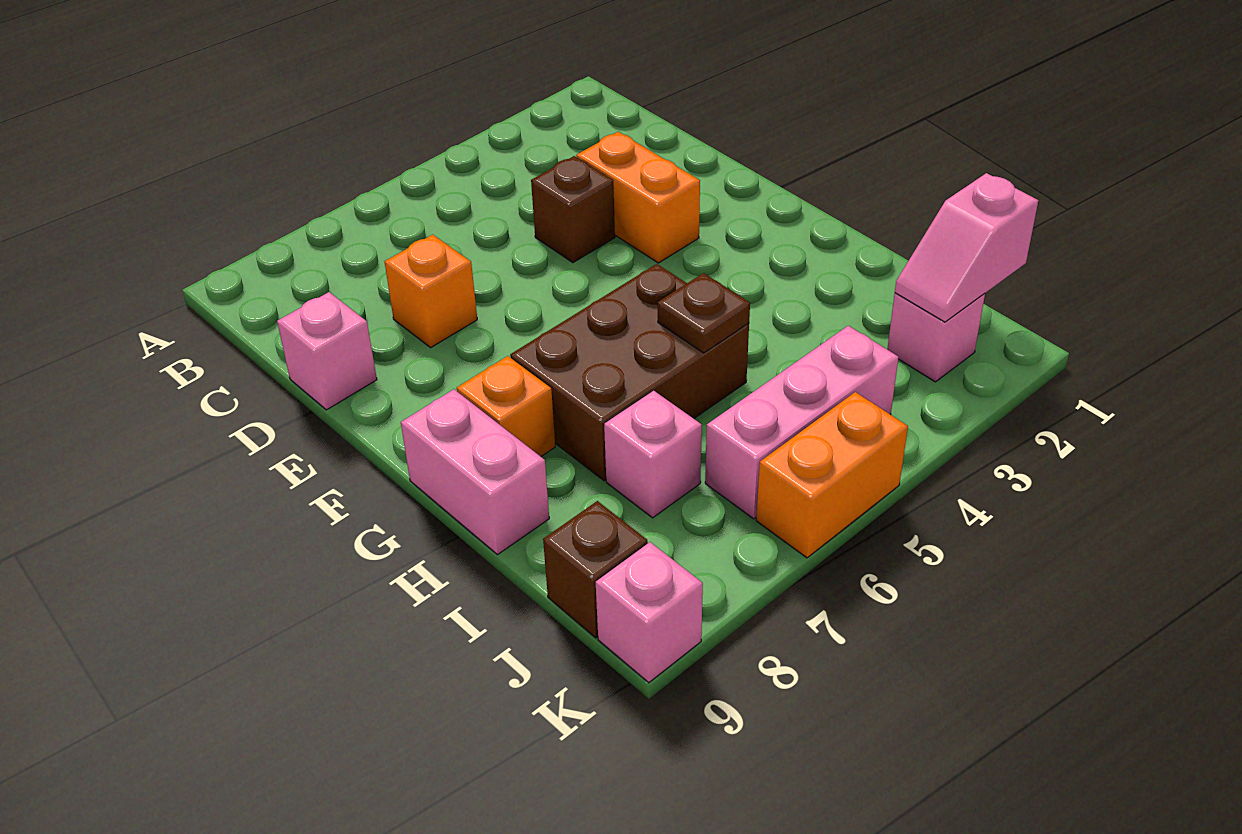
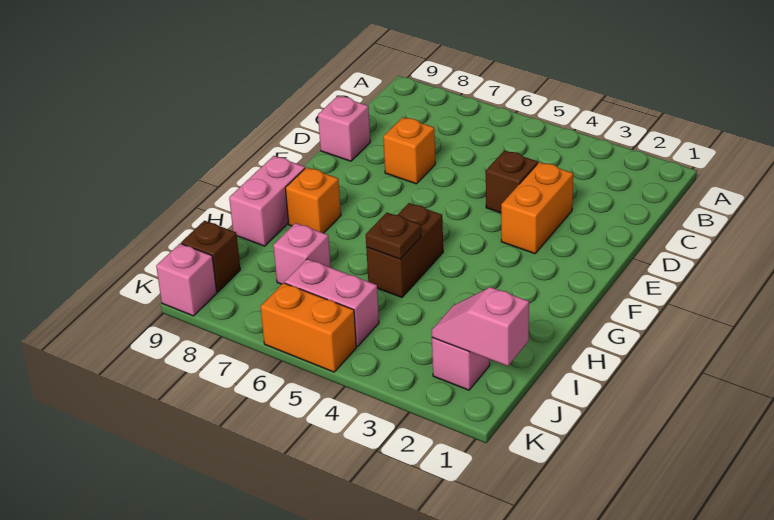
brown brick G5:H7 level 1 -> brown brick G5:H5 level 1
pink brick J4:J6 level 1 -> pink brick J5:J6 level 1

